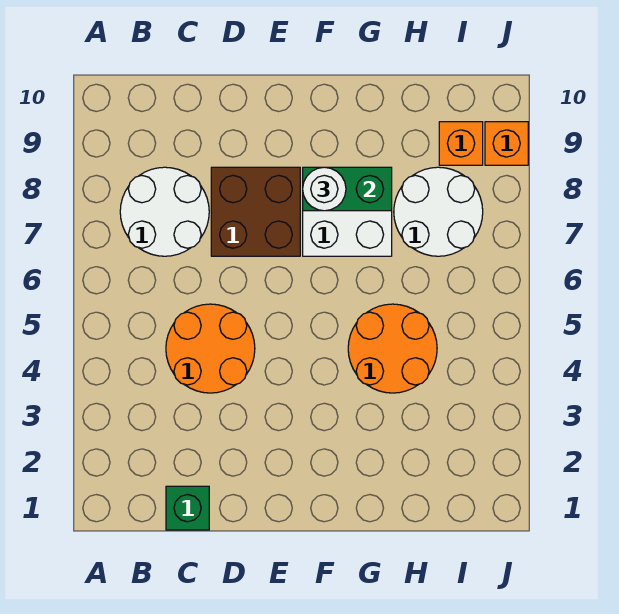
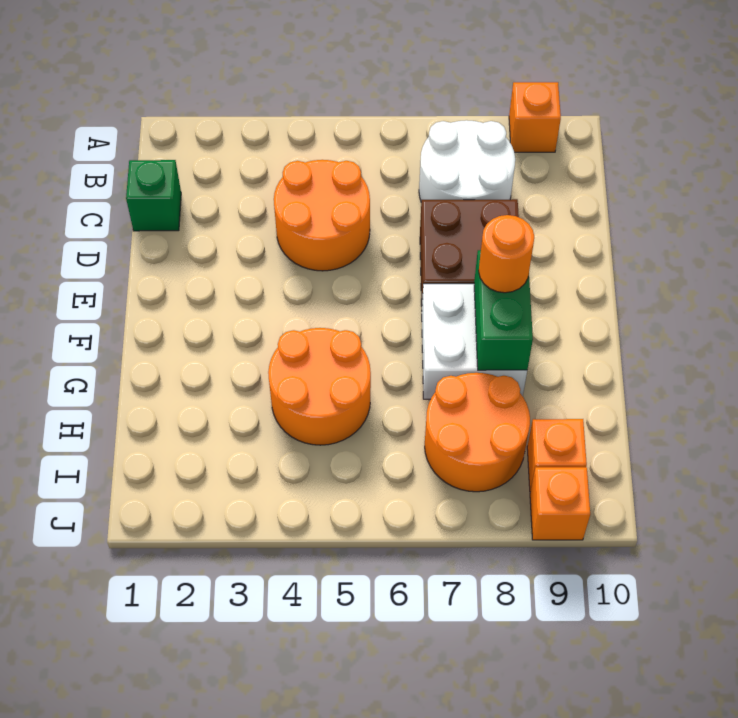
none -> orange brick A9 level 1
white round brick F8 level 3 -> orange round brick F8 level 3
white round brick H7:I8 level 1 -> orange round brick H7:I8 level 1

